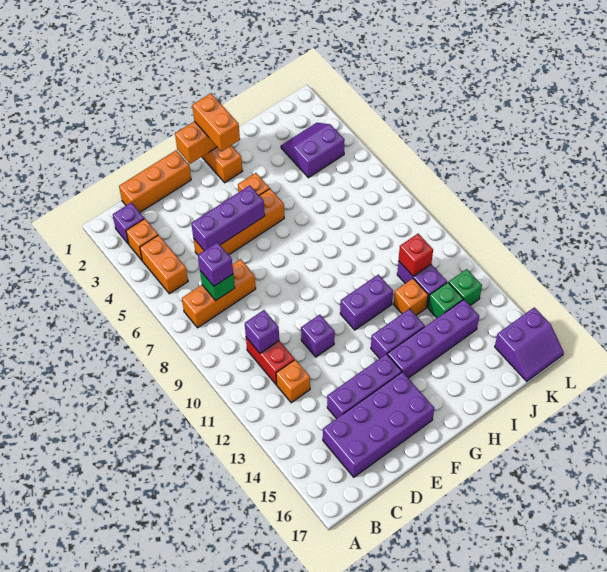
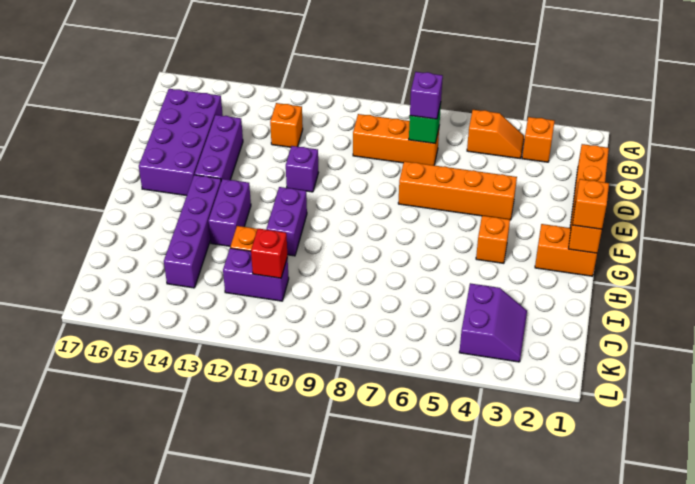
purple brick B2 level 1 -> none
orange brick B4:B5 level 1 -> orange slope B4:B5 level 1 top 5
orange brick B7:D7 level 1 -> orange brick C7:C9 level 1
red brick C10:C11 level 1 -> none
purple brick C10 level 2 -> none
orange brick D5:G5 level 1 -> orange brick E4:E7 level 1
purple brick D5:F5 level 2 -> none
orange brick G1:G2 level 3 -> orange brick G1 level 3
green brick J13 level 1 -> none
green brick K13 level 1 -> none
purple slope K16:L17 level 1 top 16 -> none

